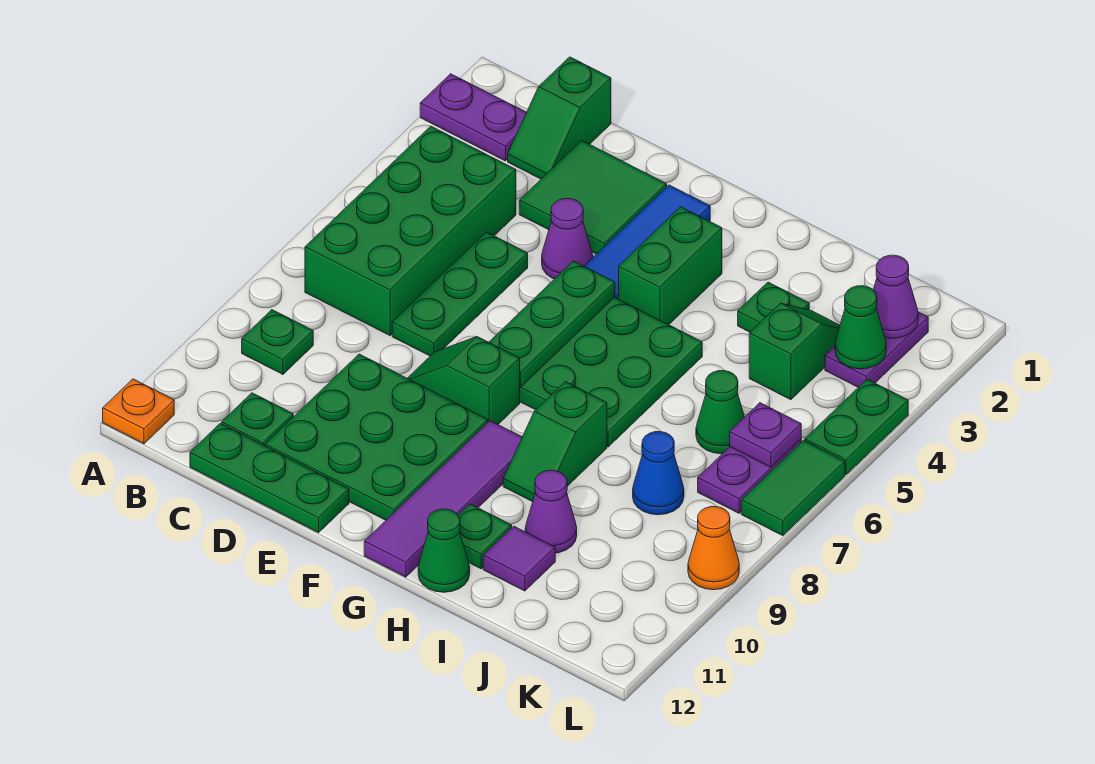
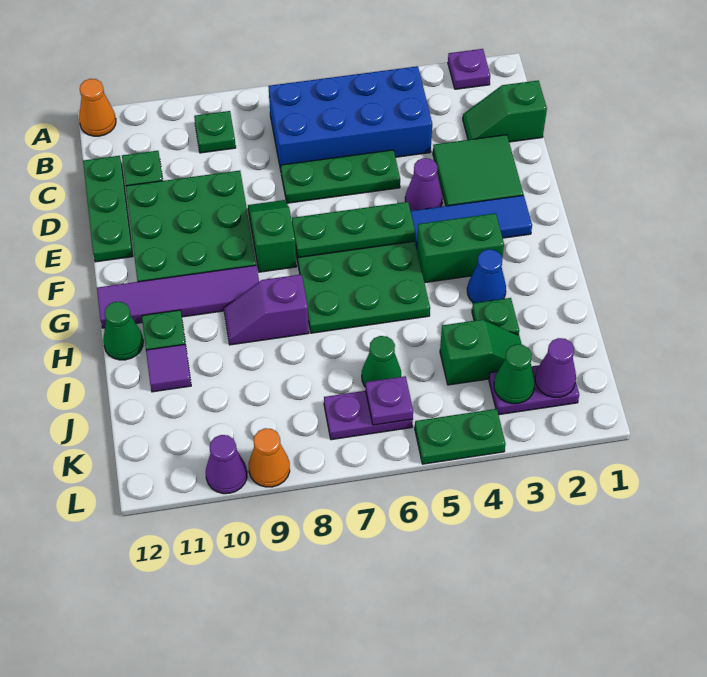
purple plate A2:B2 level 1 -> purple plate A2 level 1
orange plate A12 level 1 -> orange cone A12 level 1
green brick B4:C7 level 1 -> blue brick B4:C7 level 1
green slope H8:H9 level 1 top 8 -> purple slope H8:H9 level 1 top 8
purple cone I10 level 1 -> purple cone L10 level 1
blue cone J8 level 1 -> blue cone H3 level 1
green tile L6:L7 level 1 -> none

